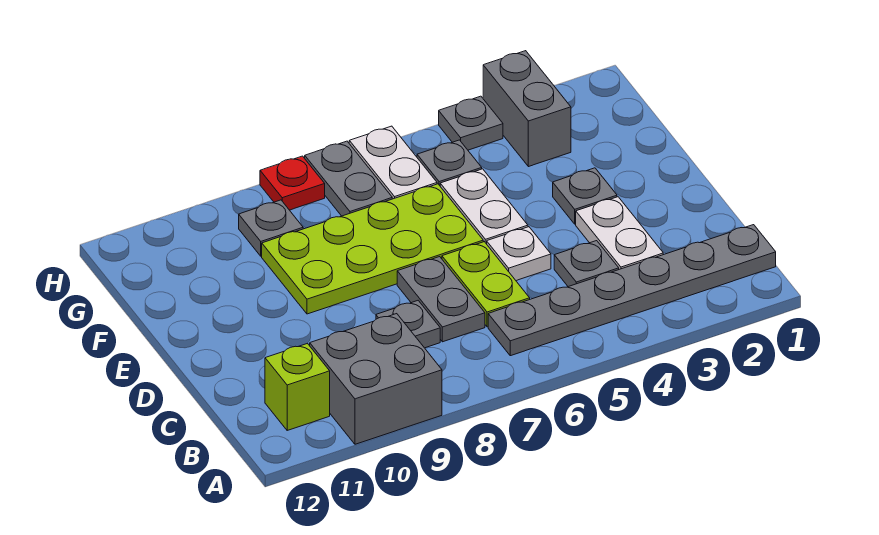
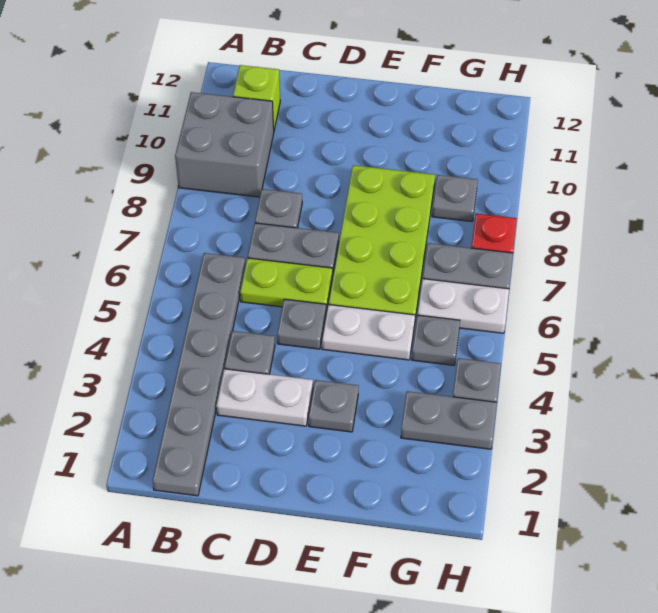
white plate D5 level 1 -> grey plate D5 level 1
grey brick G3:H3 level 1 -> grey plate G3:H3 level 1

